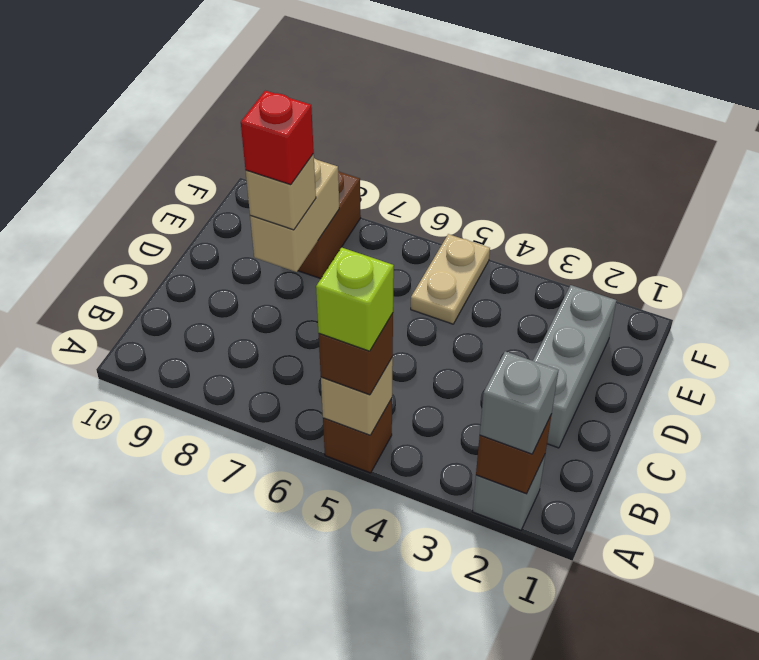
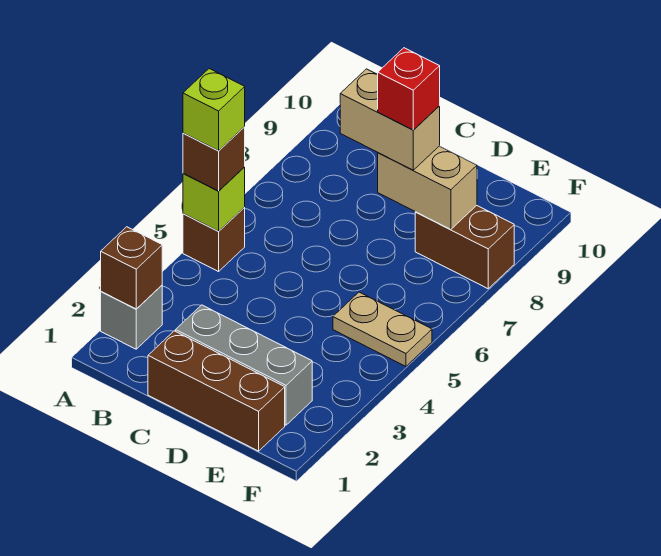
grey brick A2 level 3 -> none
tan brick A5 level 2 -> lime brick A5 level 2
none -> brown brick C1:E1 level 1
tan brick D8 level 3 -> tan brick C8:D8 level 3

